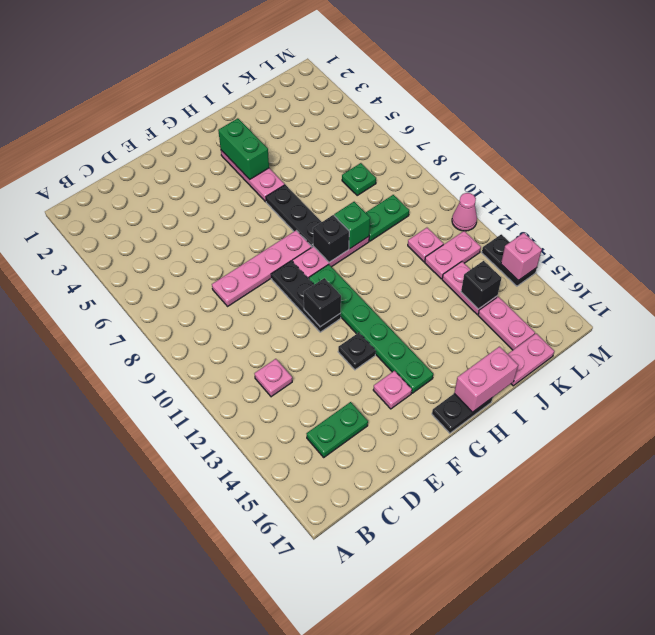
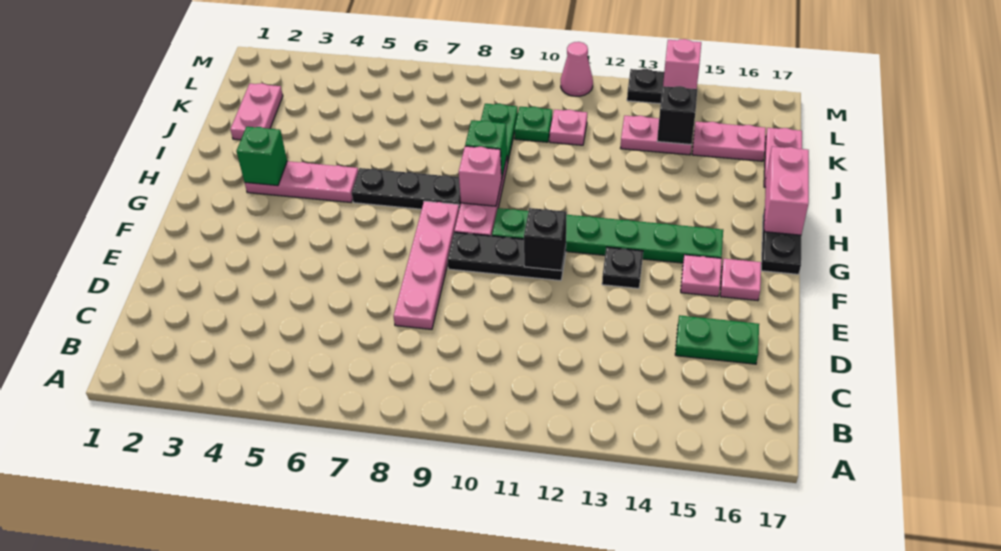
pink plate C12 level 1 -> pink plate F16 level 1
green plate C15:D15 level 1 -> green plate D15:D16 level 1
green brick H3:H4 level 2 -> green brick H3 level 2
black brick H9 level 2 -> pink brick H9 level 2
green plate K7 level 1 -> green plate K10 level 1
pink plate K12:L12 level 1 -> pink plate J2:K2 level 1

